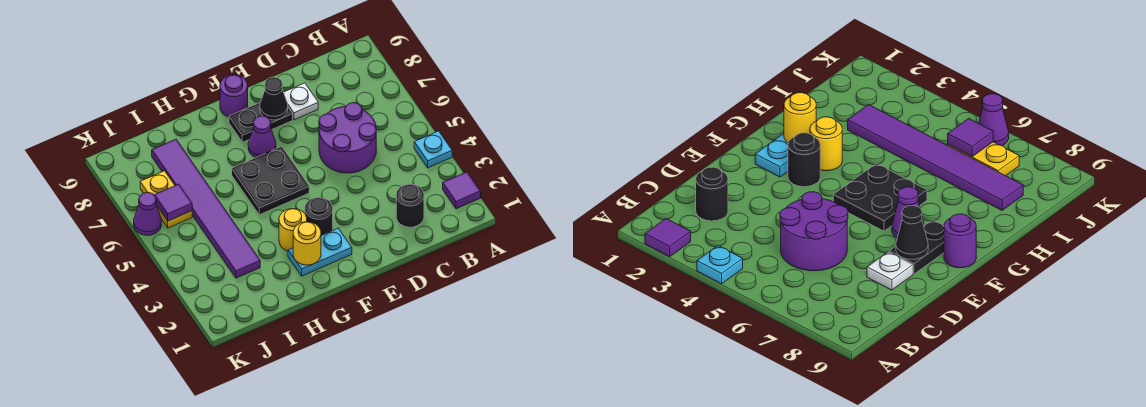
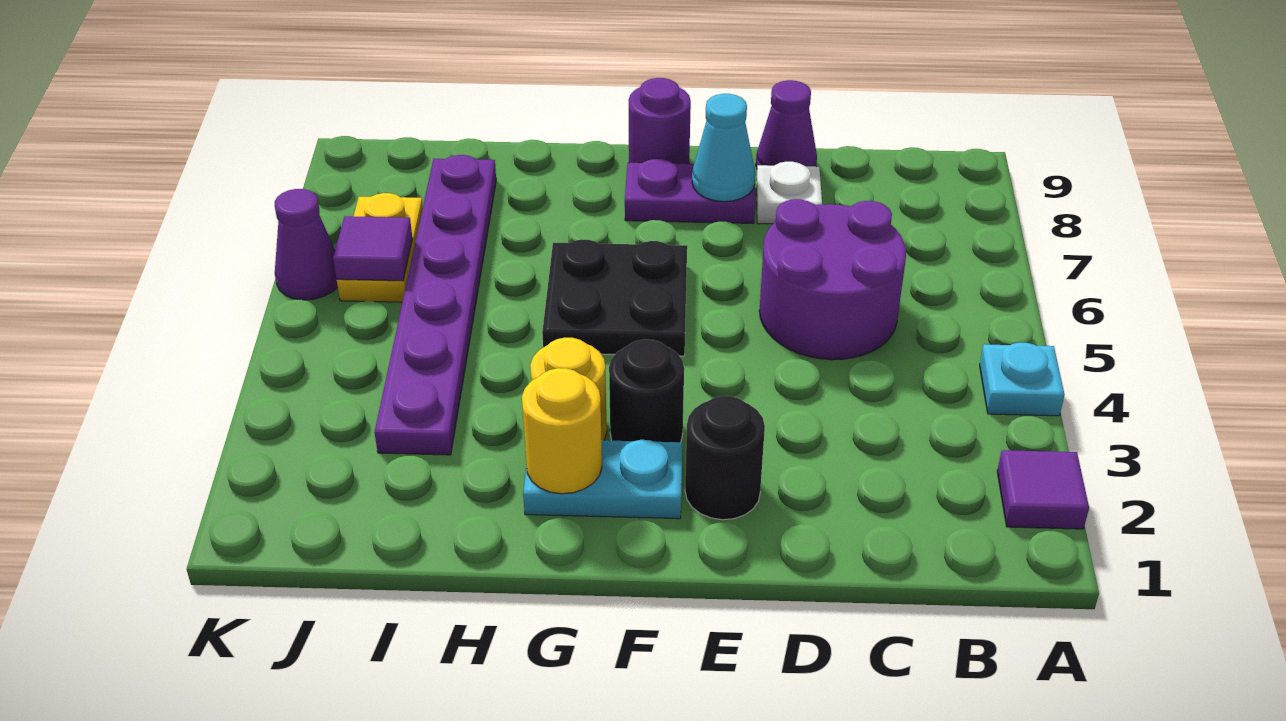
black round brick C2 level 1 -> black round brick E2 level 1
black plate E8:F8 level 1 -> purple plate E8:F8 level 1
black cone E8 level 2 -> cyan cone E8 level 2
purple cone F7 level 1 -> purple cone D9 level 1
purple tile I3:I8 level 1 -> purple plate I3:I8 level 1

